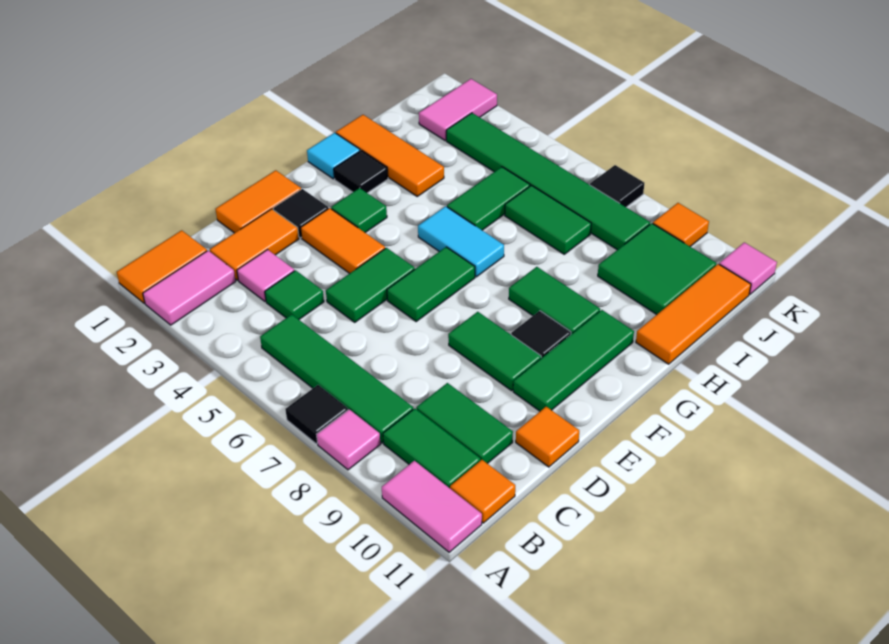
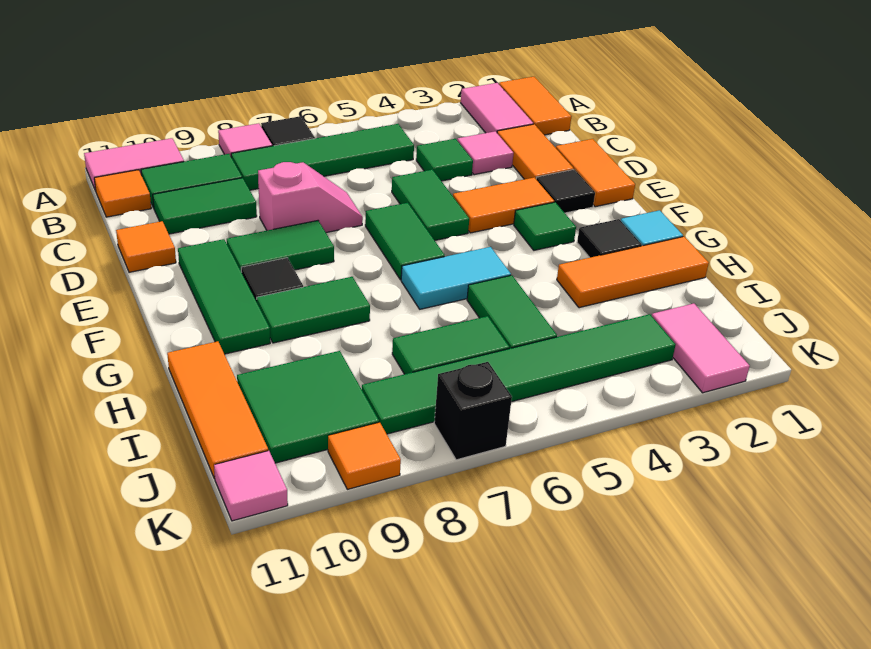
none -> pink slope D7:D8 level 1 top 8
black tile K7 level 1 -> black brick K7 level 1

